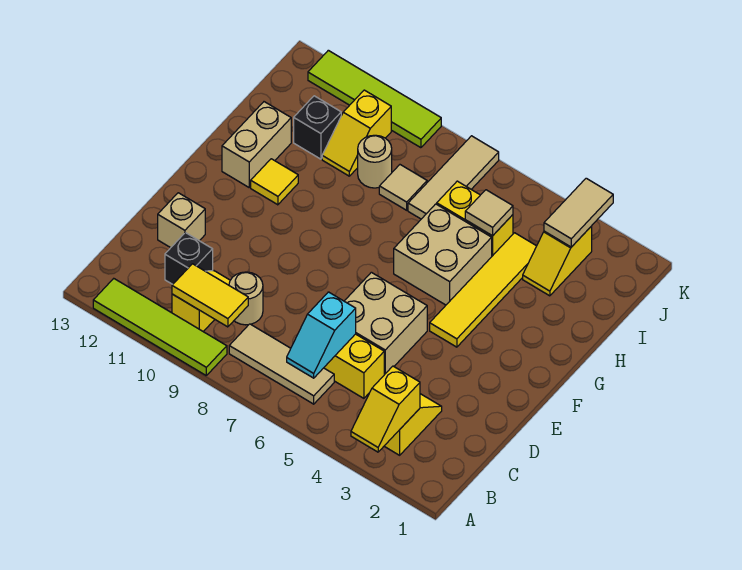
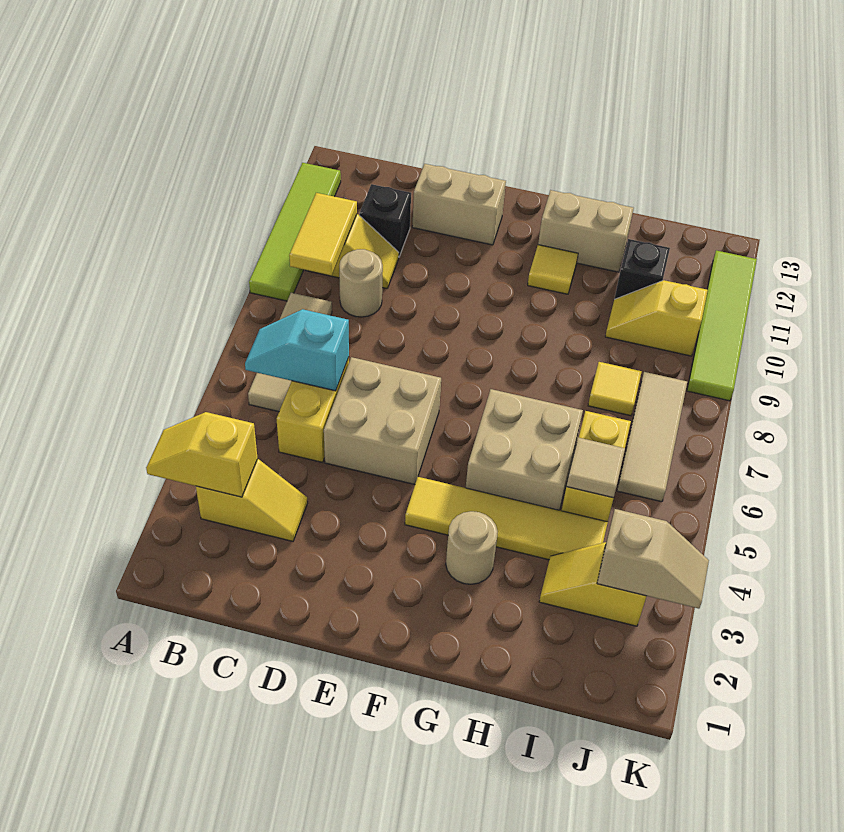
tan brick D12 level 1 -> tan brick D12:E12 level 1
tan tile I7:K7 level 1 -> tan tile J6:J8 level 1
tan tile I8 level 1 -> yellow tile I8 level 1
tan round brick I9 level 1 -> tan round brick G3 level 1
tan tile J3:K3 level 2 -> tan slope J3:K3 level 2 top J

